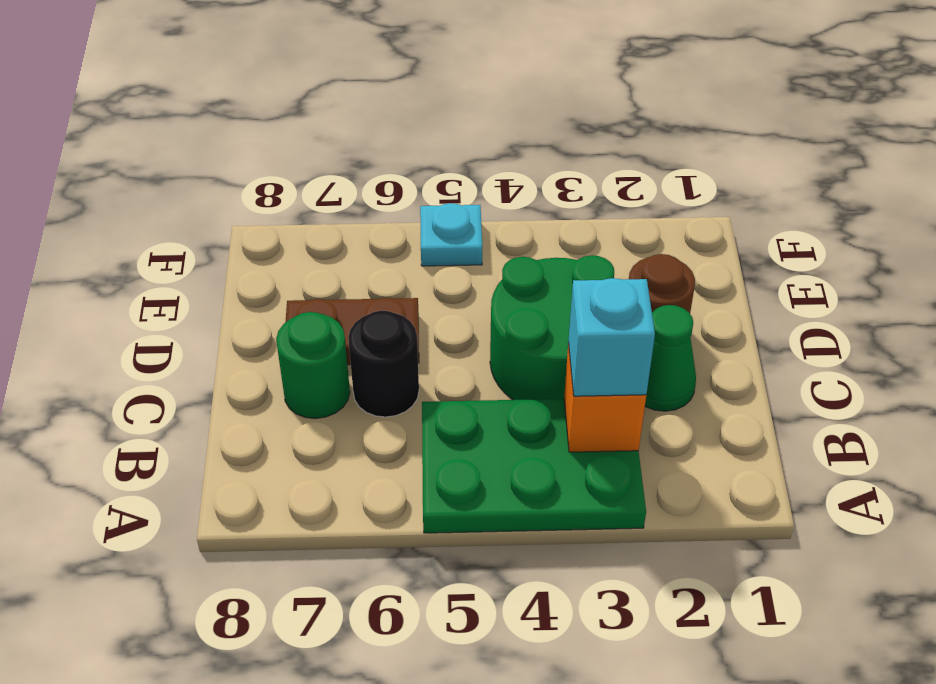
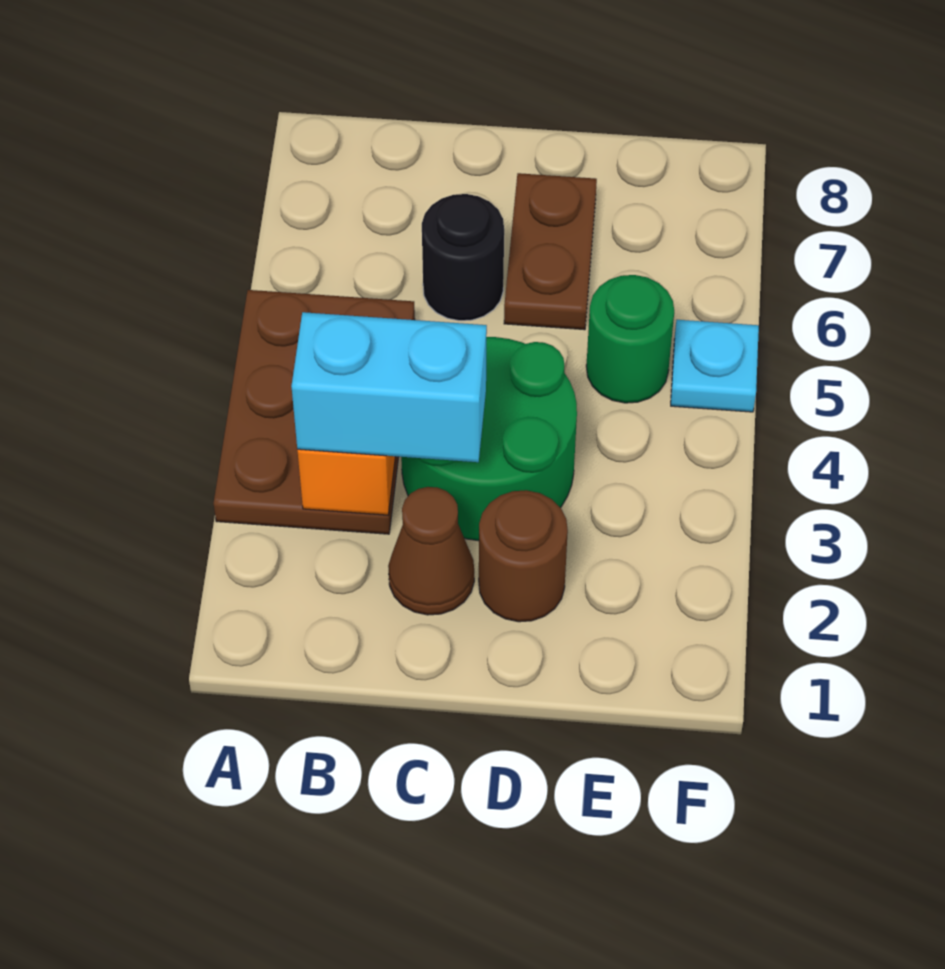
green plate A3:B5 level 1 -> brown plate A3:B5 level 1
cyan brick B3 level 3 -> cyan brick B3:C3 level 3
green cone C2 level 1 -> brown cone C2 level 1
green round brick C7 level 1 -> green round brick E5 level 1

